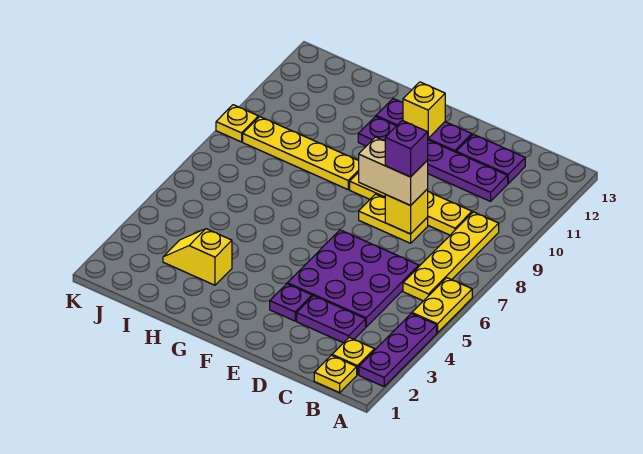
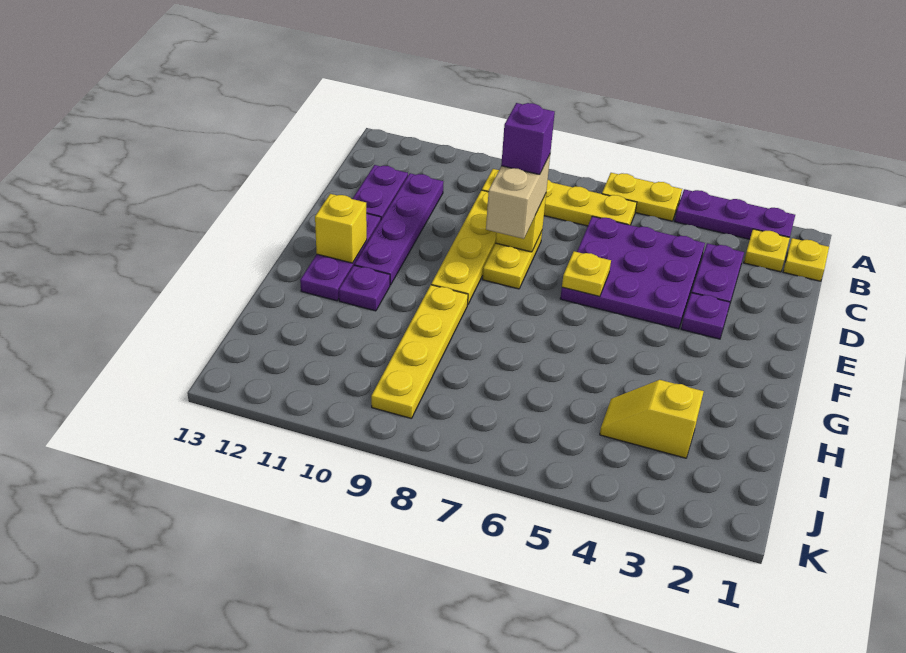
yellow slope H3:I3 level 1 top H -> yellow slope I3:I4 level 1 top 3
yellow plate K9 level 1 -> yellow plate E6 level 2

